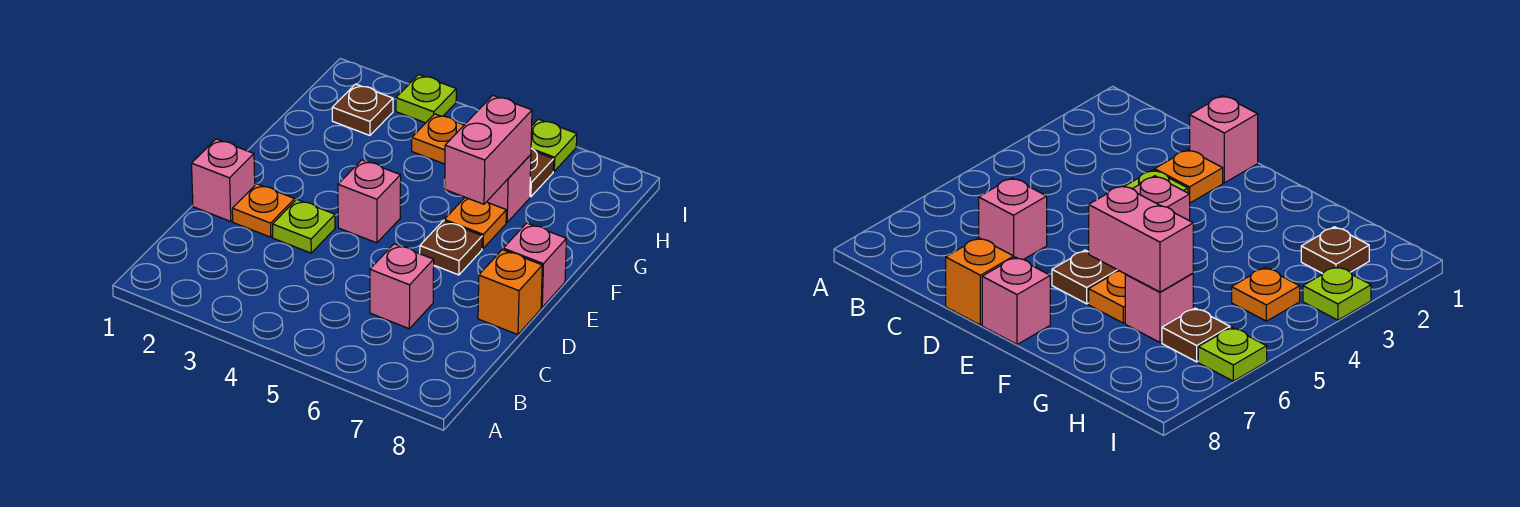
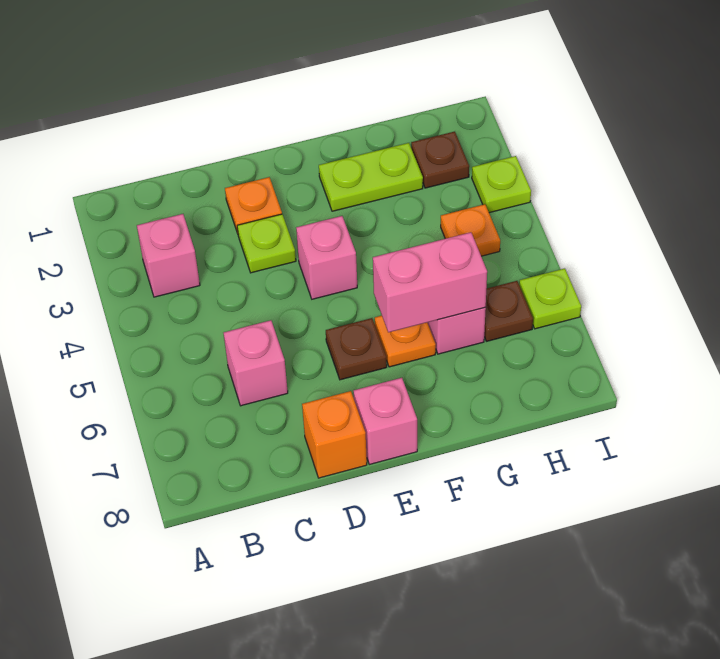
pink brick D1 level 1 -> pink brick B3 level 1
none -> lime plate F2:G2 level 1

